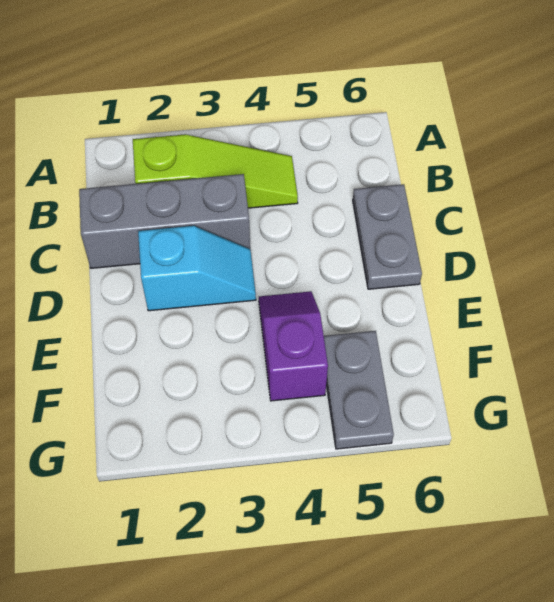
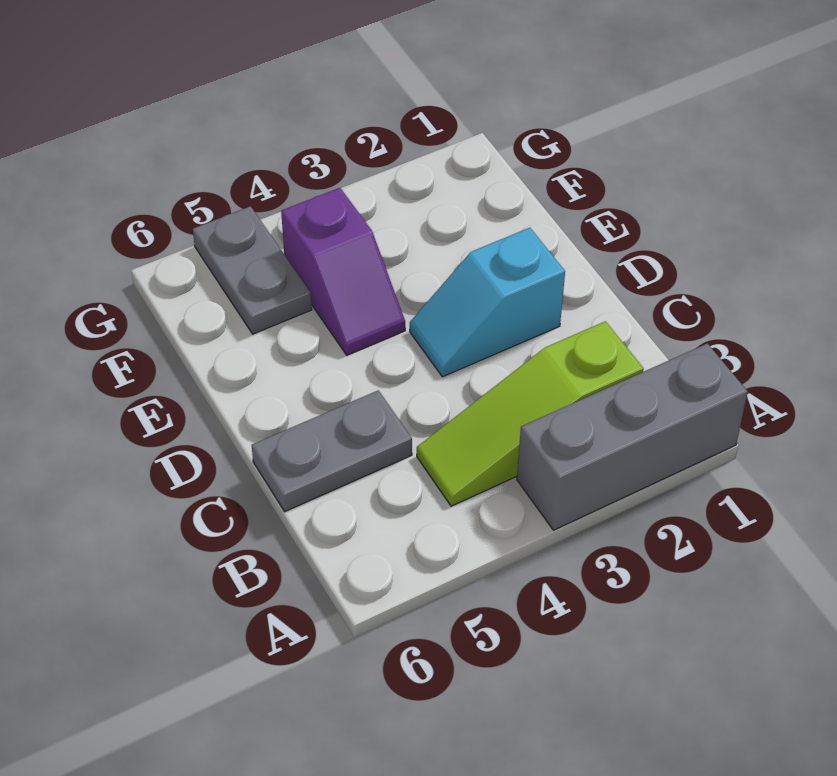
grey brick C1:C3 level 1 -> grey brick A1:A3 level 1
grey plate C6:D6 level 1 -> grey plate C5:C6 level 1

